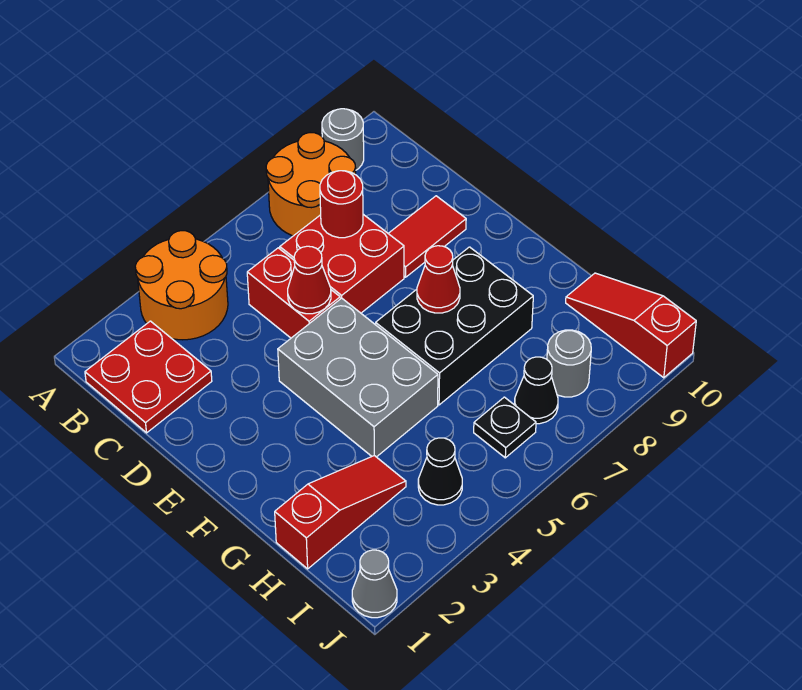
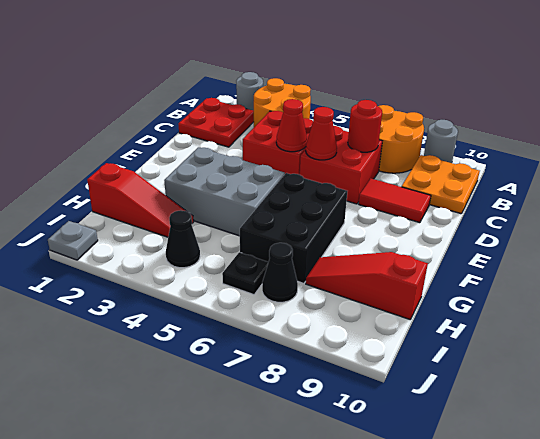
none -> orange plate B9:C10 level 1
red brick C5:D5 level 1 -> red brick C4:D5 level 1
grey brick E4:G5 level 1 -> grey brick F3:G5 level 1
black brick F6:G8 level 1 -> black brick F6:H7 level 1
red cone F7 level 2 -> red cone D6 level 2
red slope H10:J10 level 1 top J -> red slope H8:H10 level 1 top 10
grey round brick I8 level 1 -> grey round brick A2 level 1
grey cone J1 level 1 -> grey plate J1 level 1

